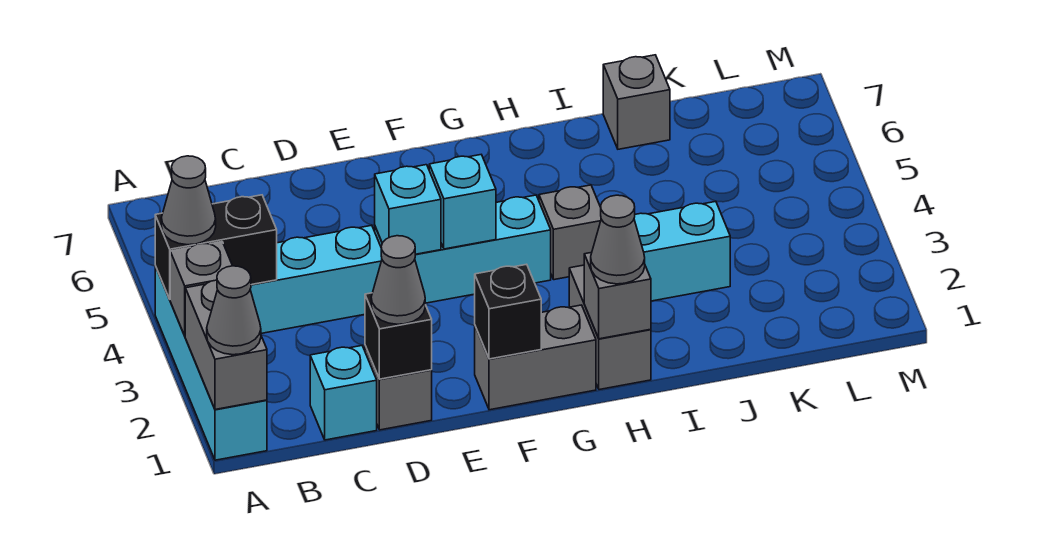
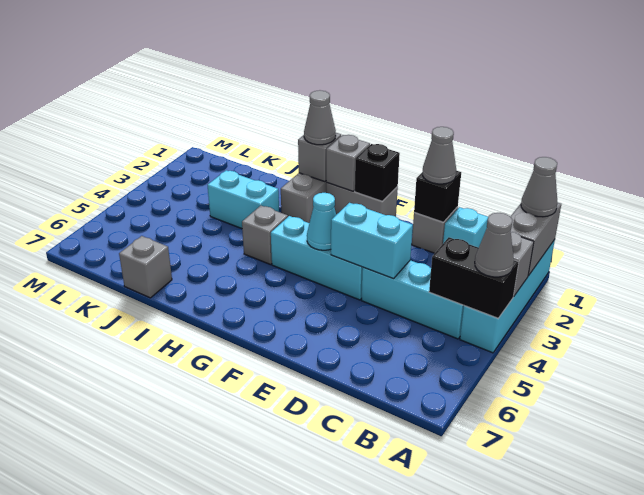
cyan brick E4 level 2 -> cyan brick D4:E4 level 2
cyan brick F4 level 2 -> cyan cone F4 level 2
none -> grey brick G1 level 2

